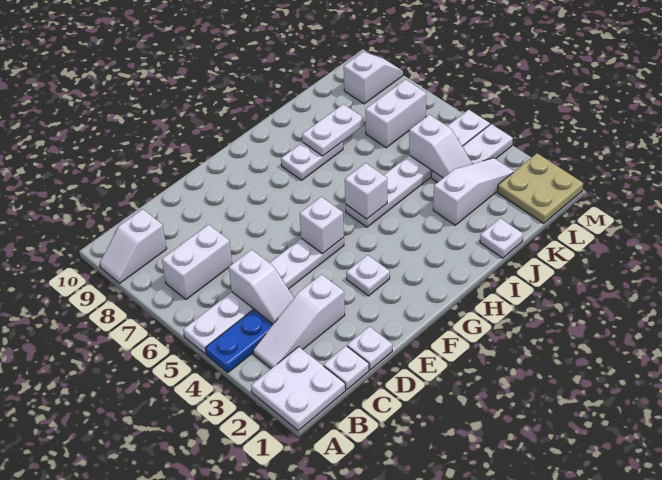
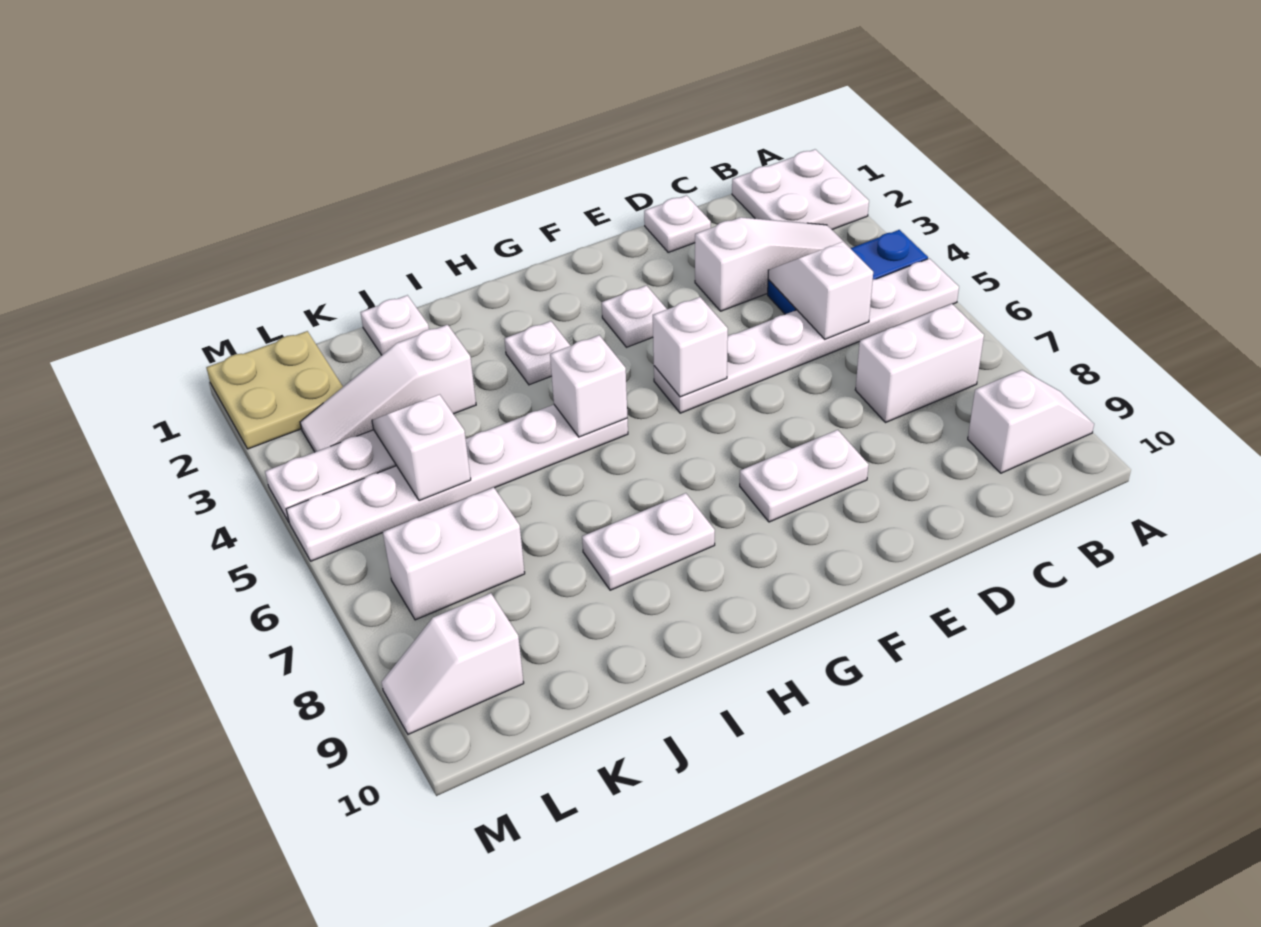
white plate C1 level 1 -> white plate H3 level 1
white plate I8:J8 level 2 -> white plate E8:F8 level 1

